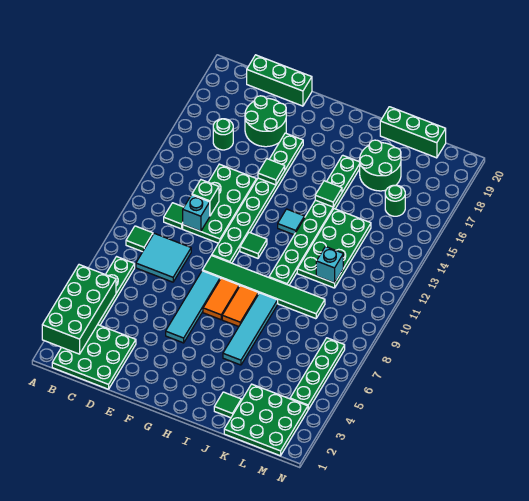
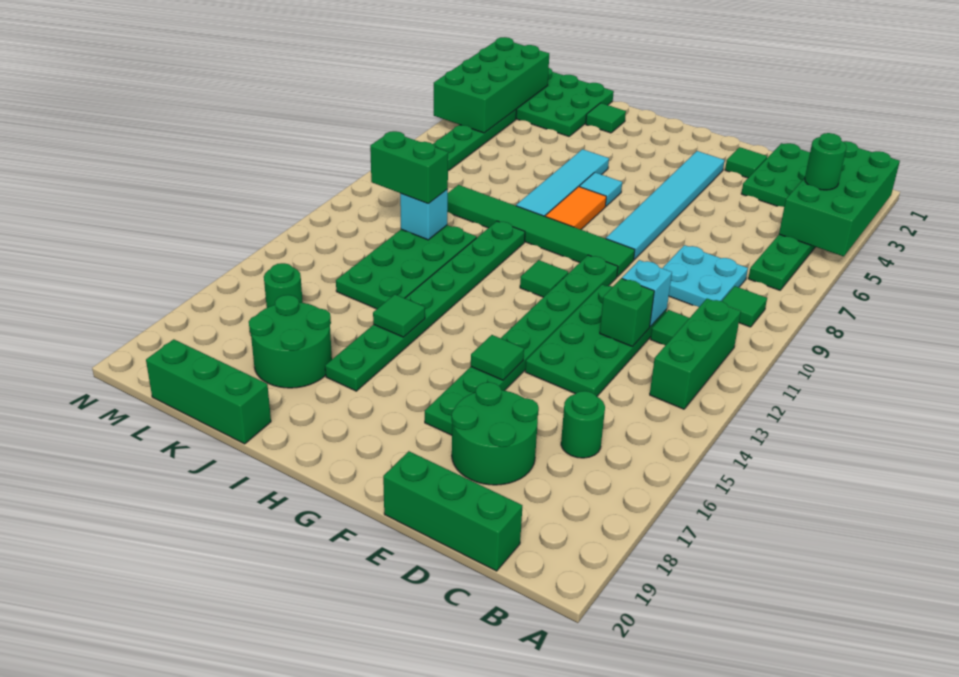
none -> green round brick B4 level 3
none -> green brick B11:B13 level 1
cyan tile C8:D9 level 1 -> cyan plate C8:D9 level 1
none -> green tile E2 level 1
cyan tile F5:F8 level 1 -> cyan tile F3:F8 level 1
orange tile G7:G8 level 1 -> none
cyan tile H13 level 1 -> cyan tile H6 level 1
none -> green brick K11:L11 level 3
none -> green brick M2:N5 level 2

